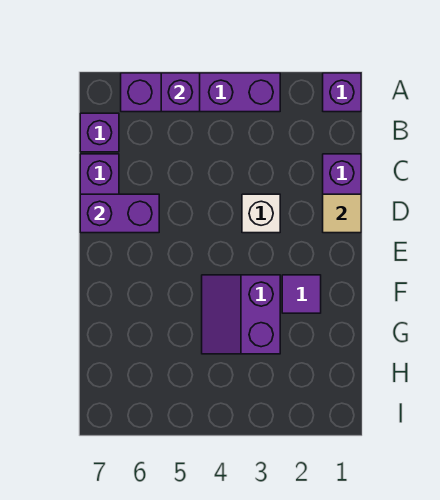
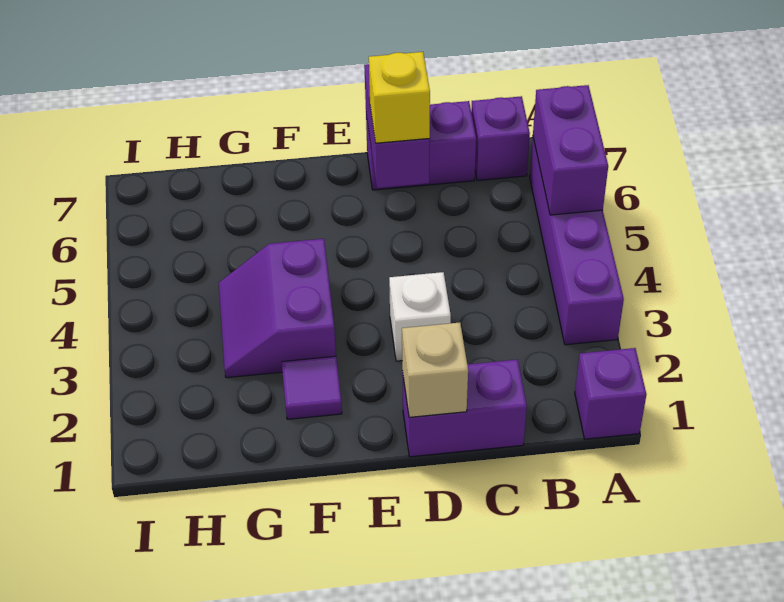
purple brick A5 level 2 -> purple brick A5:A6 level 2
tan tile D1 level 2 -> tan brick D1 level 2
none -> yellow brick D6 level 3
purple slope F3:G4 level 1 top 3 -> purple slope F3:G4 level 1 top F

